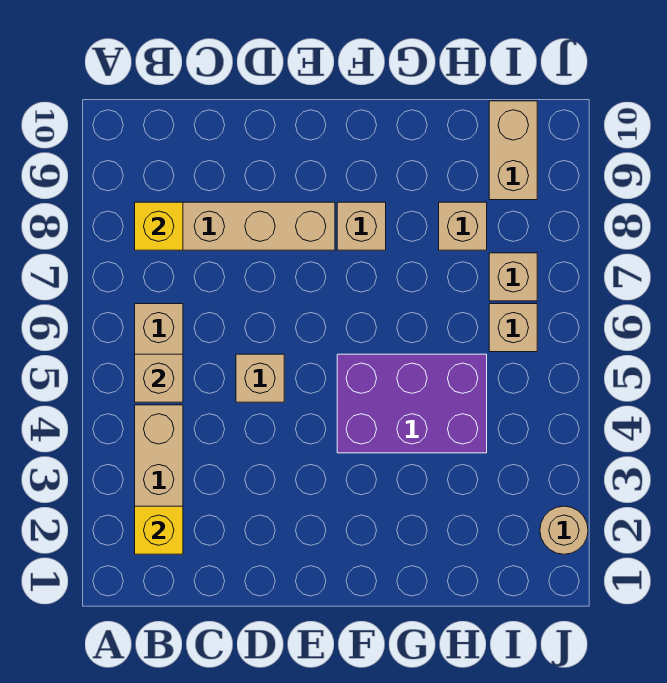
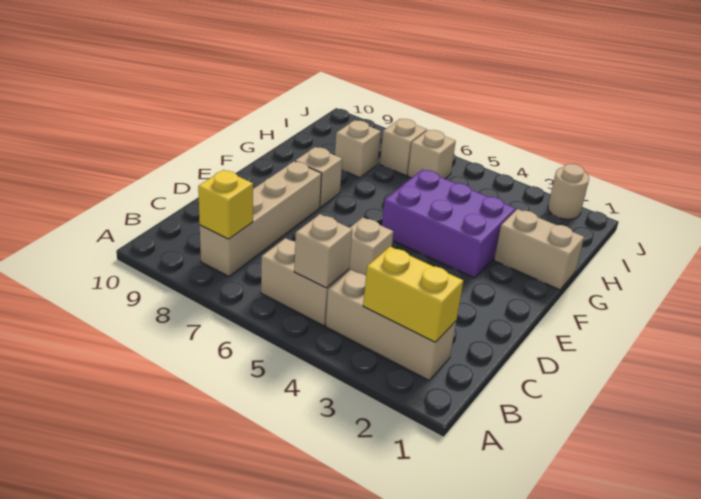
yellow brick B2 level 2 -> yellow brick B2:B3 level 2
purple brick F4:H5 level 1 -> purple brick F3:G5 level 1
tan brick I9:I10 level 1 -> tan brick G1:G2 level 1

